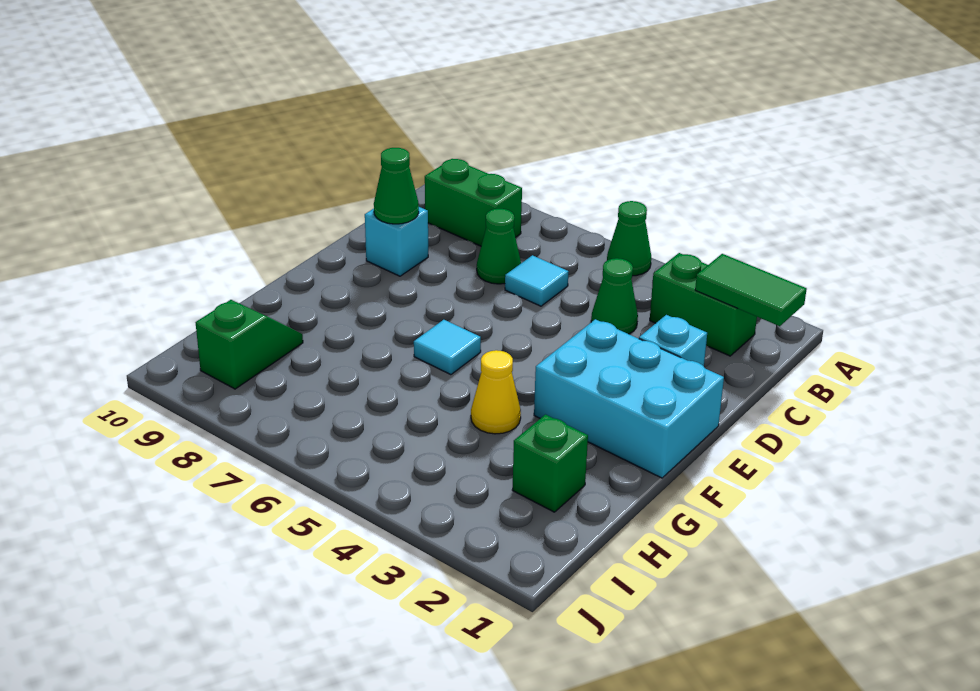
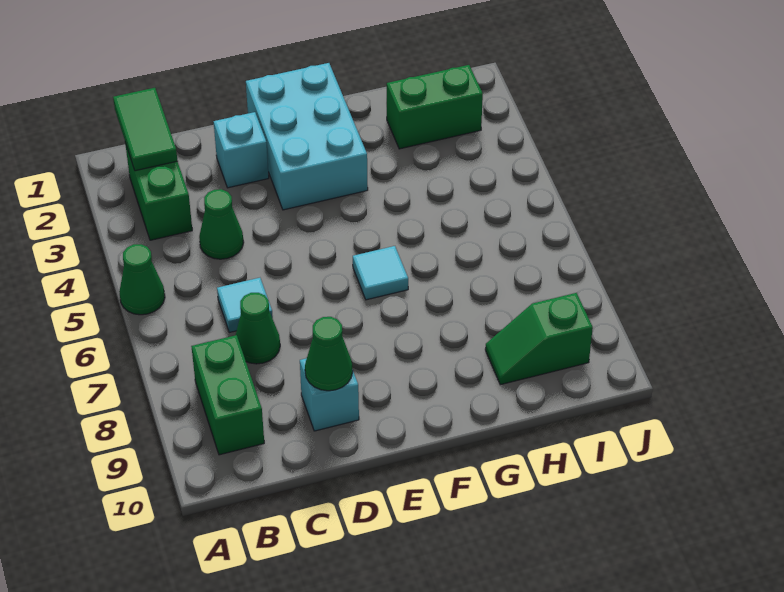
yellow cone G4 level 1 -> none
green brick H2 level 1 -> green brick H2:I2 level 1

